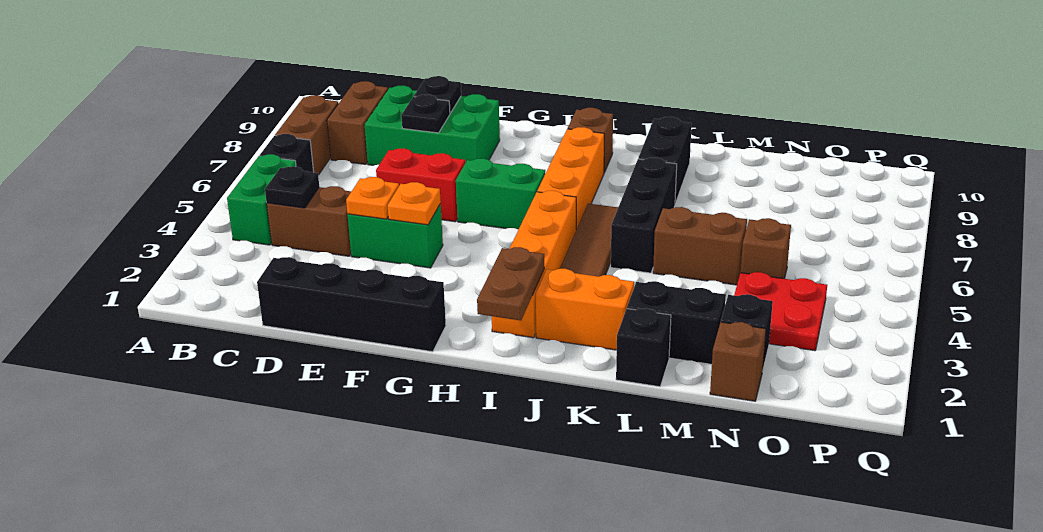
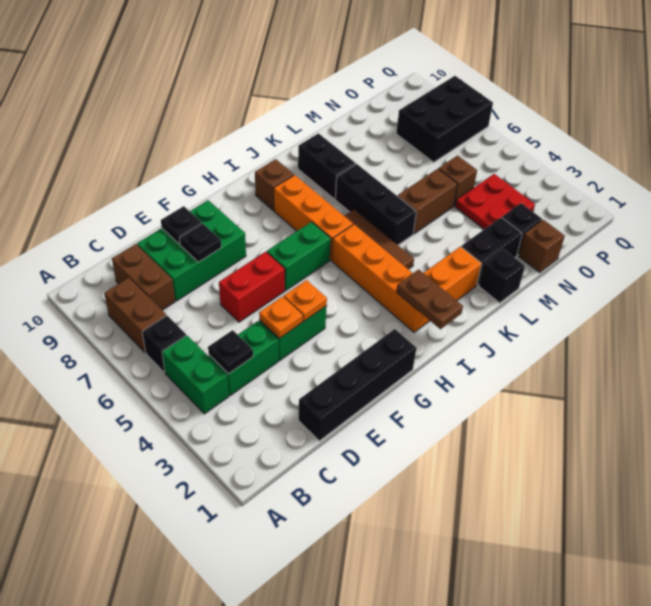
brown brick C4:D4 level 1 -> green brick C4:D4 level 1
none -> black brick O7:Q8 level 1

